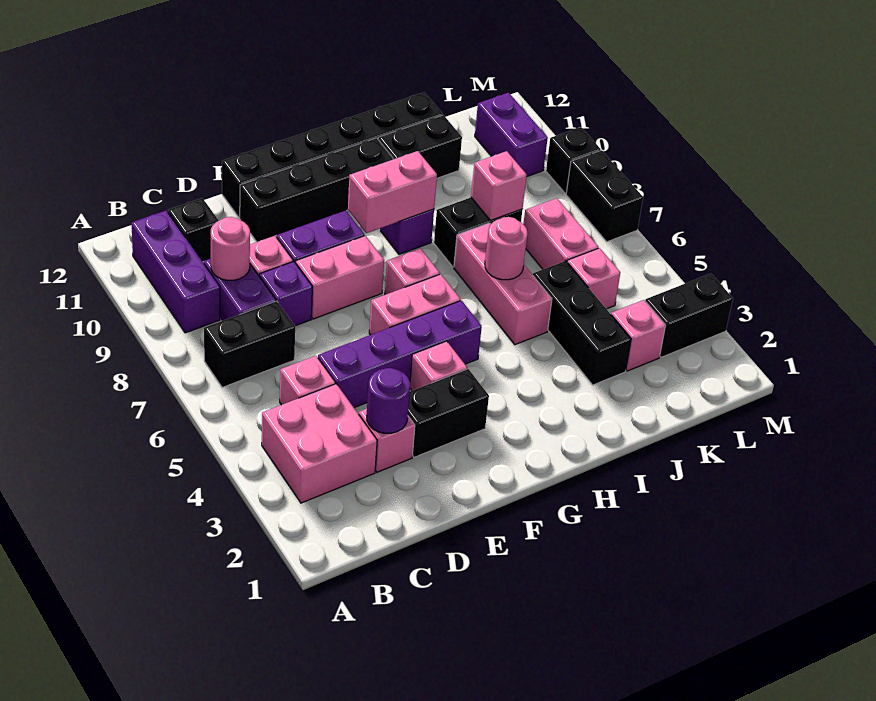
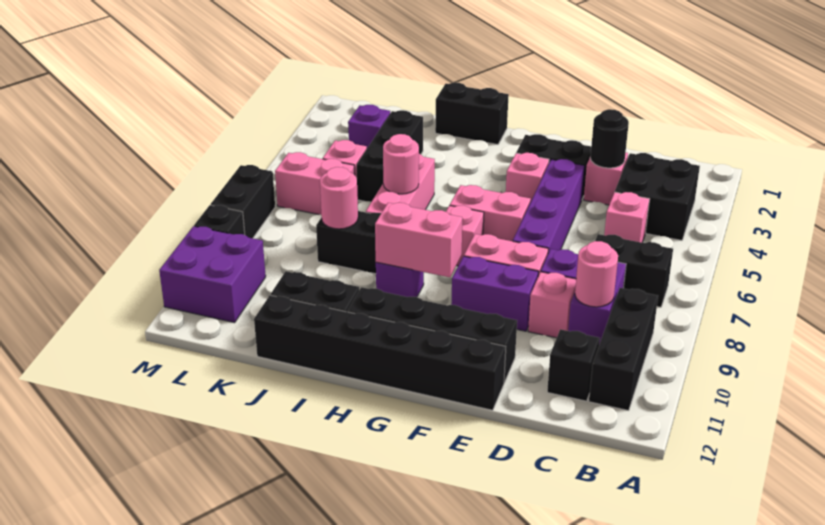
pink brick B3:C4 level 1 -> black brick B3:C4 level 1
purple brick B9:B11 level 1 -> black brick B9:B11 level 1
purple round brick D3 level 2 -> black round brick D3 level 2
purple brick D5:G5 level 1 -> purple brick E4:E7 level 1
pink brick J8 level 2 -> pink round brick J8 level 2
pink brick K3 level 1 -> purple brick K3 level 1
pink brick K6:K7 level 1 -> pink brick K6:L6 level 1
black brick L3:M3 level 1 -> black brick H1:I1 level 1
purple brick L10:L11 level 1 -> purple brick L10:M11 level 1

